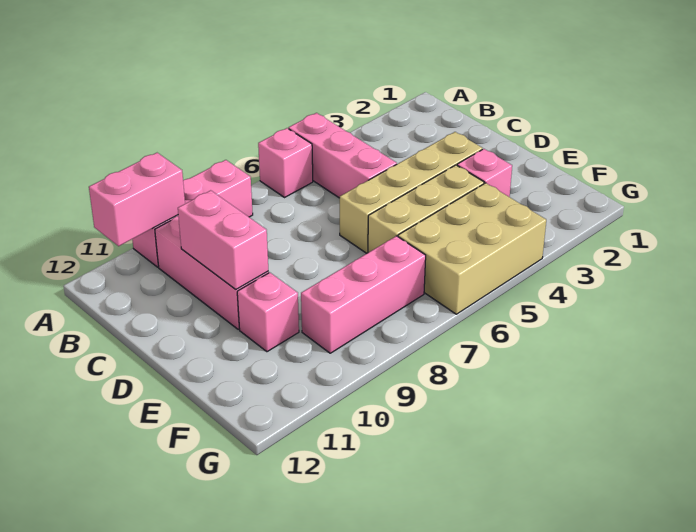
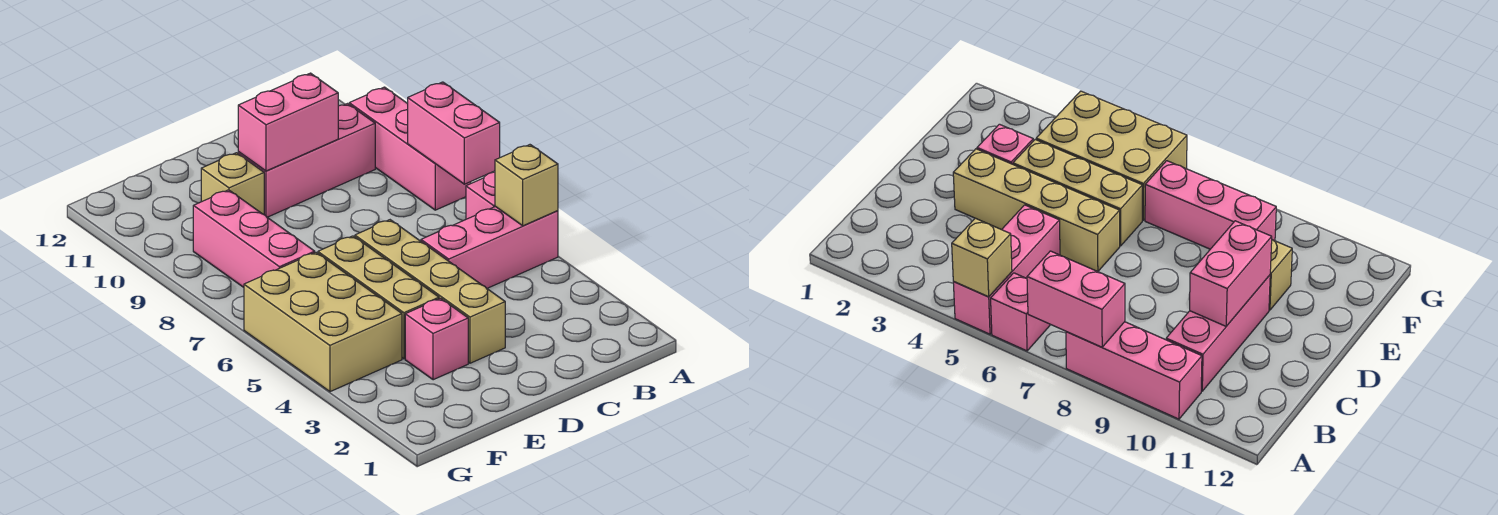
none -> tan brick A5 level 2
pink brick A10:A11 level 2 -> pink brick A7:A8 level 2
pink brick E10 level 1 -> tan brick E10 level 1

